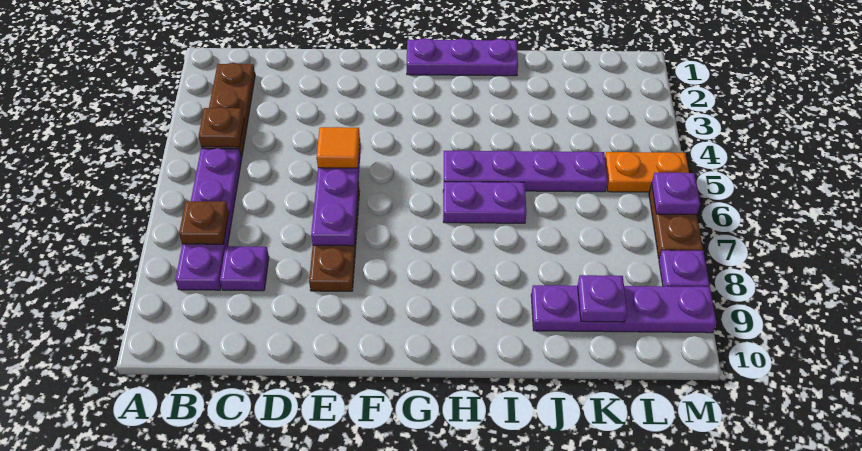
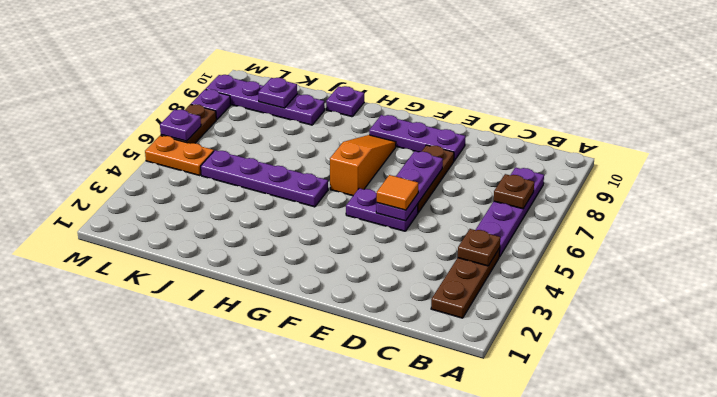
purple plate C8 level 1 -> purple plate I10 level 1
purple plate G1:I1 level 1 -> purple plate E9:G9 level 1
none -> orange slope G6:G8 level 1 top 6
purple plate H6:I6 level 1 -> purple plate E5:F5 level 1

